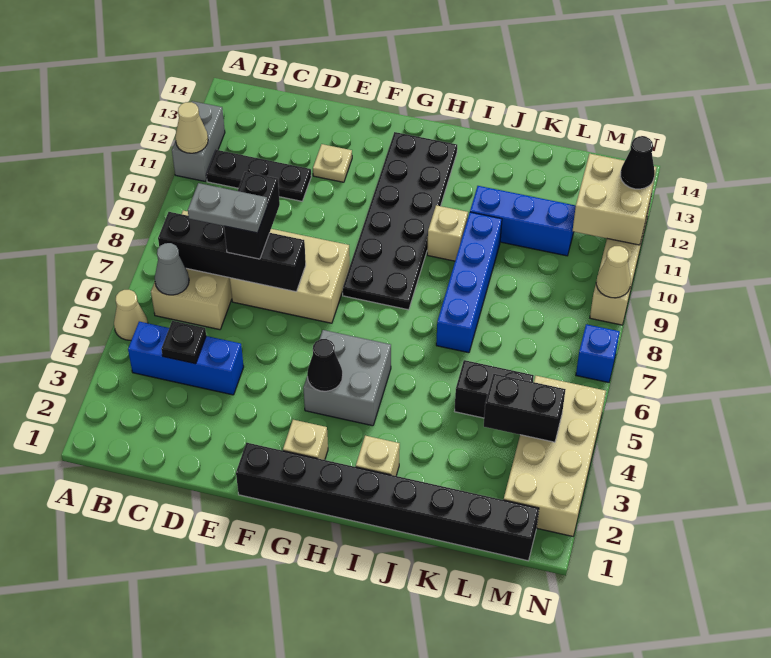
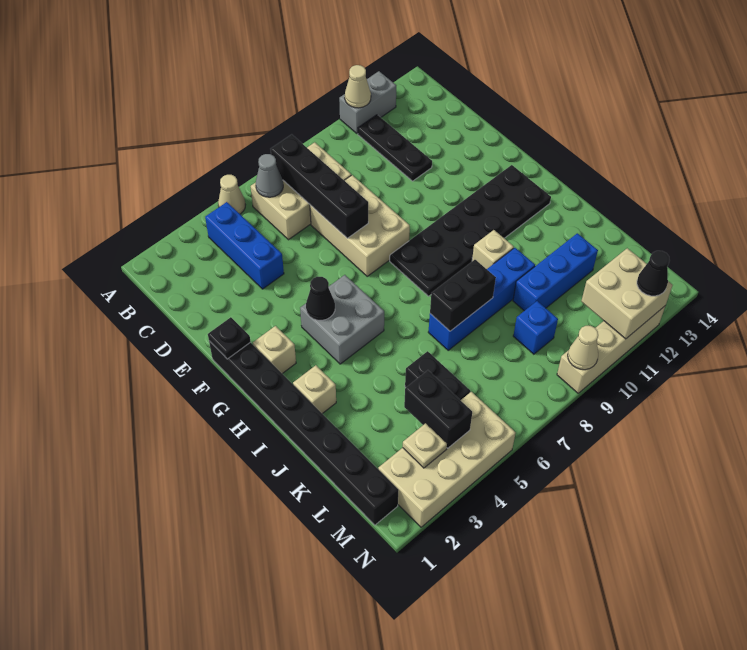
black plate C4 level 2 -> black plate F1 level 2
grey plate C7:D7 level 4 -> none
black brick D7:D8 level 3 -> black brick J7:J8 level 2
tan plate E12 level 1 -> tan plate M3 level 2
blue brick J11:L11 level 1 -> blue brick K10:K12 level 1
blue brick N7 level 1 -> blue brick L9 level 1

